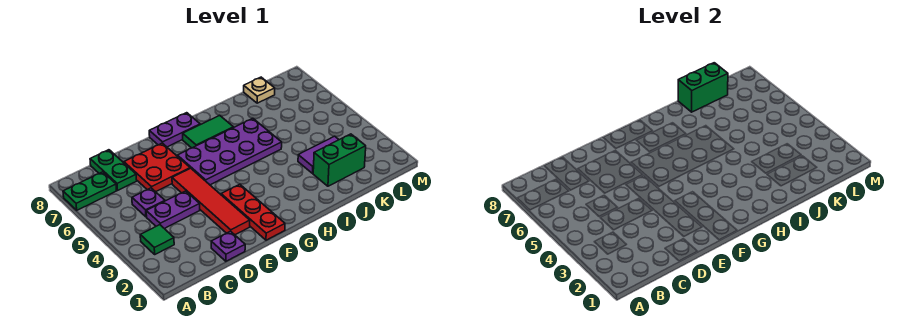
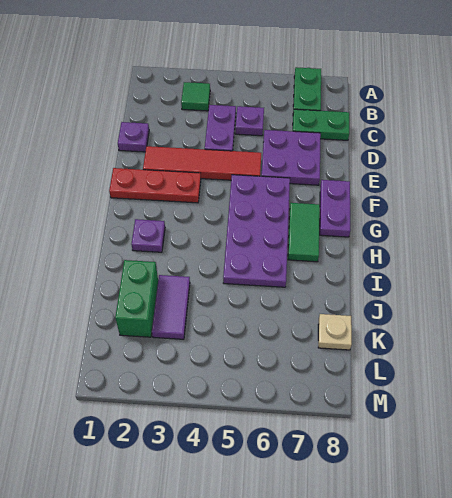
red plate D6:E7 level 1 -> purple plate D6:E7 level 1
none -> purple plate H2 level 1
green brick J8:K8 level 2 -> none

